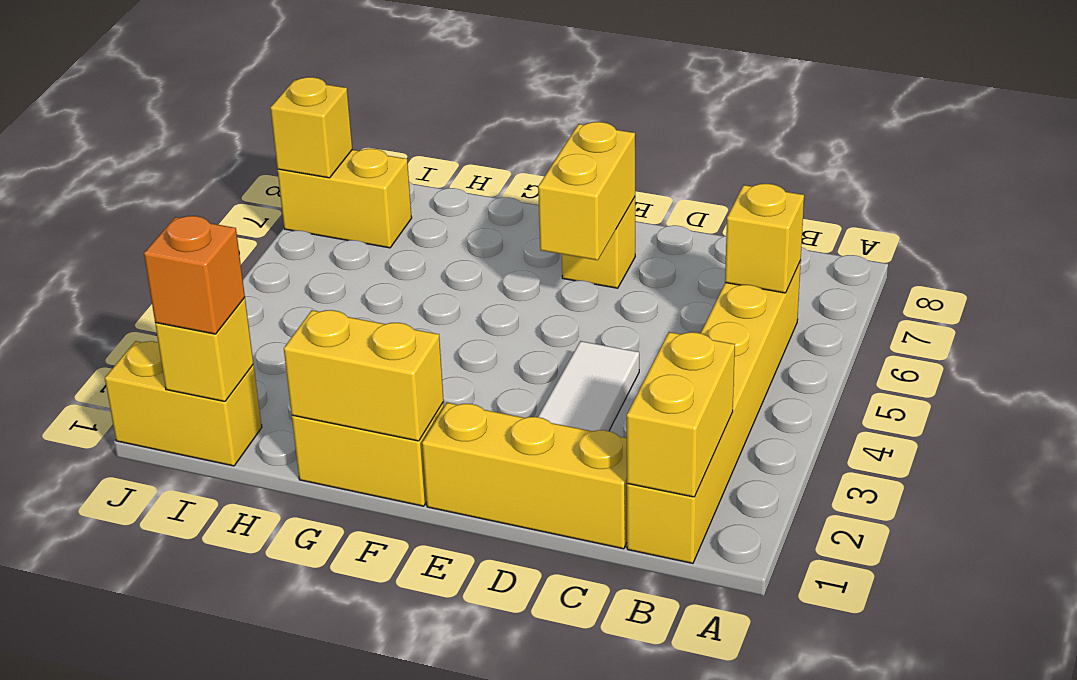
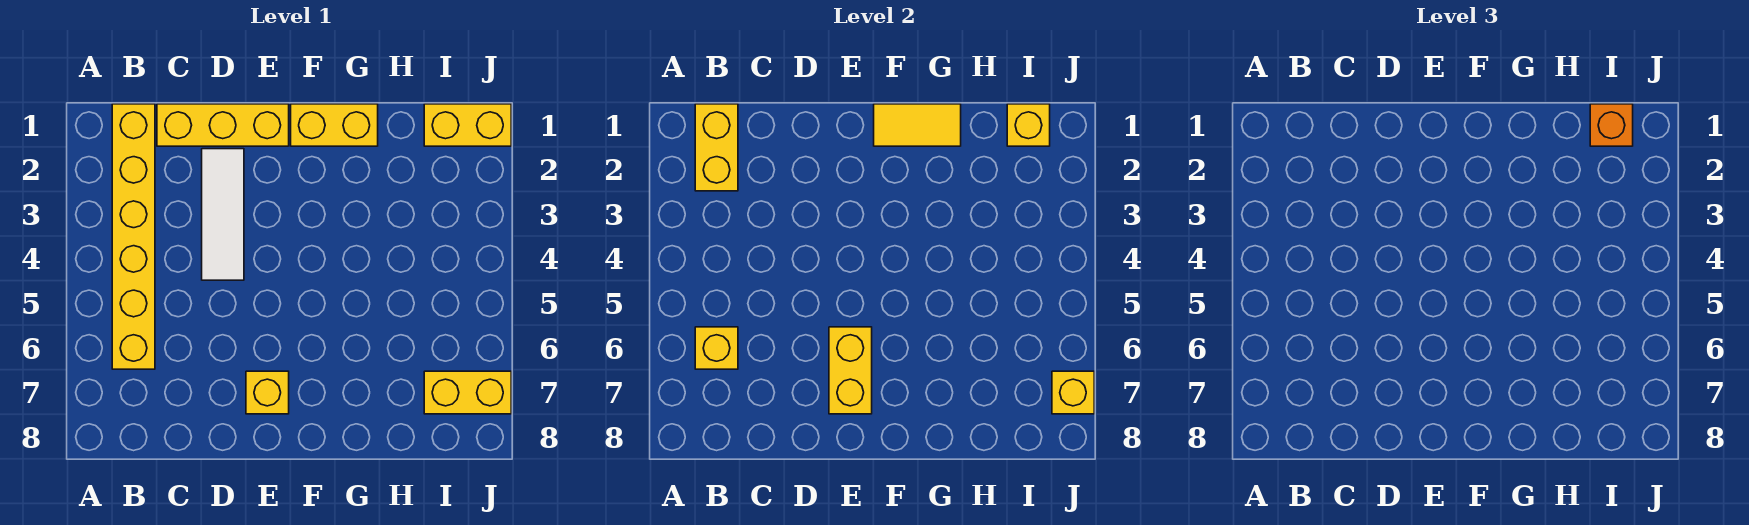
yellow brick F1:G1 level 2 -> yellow tile F1:G1 level 2

